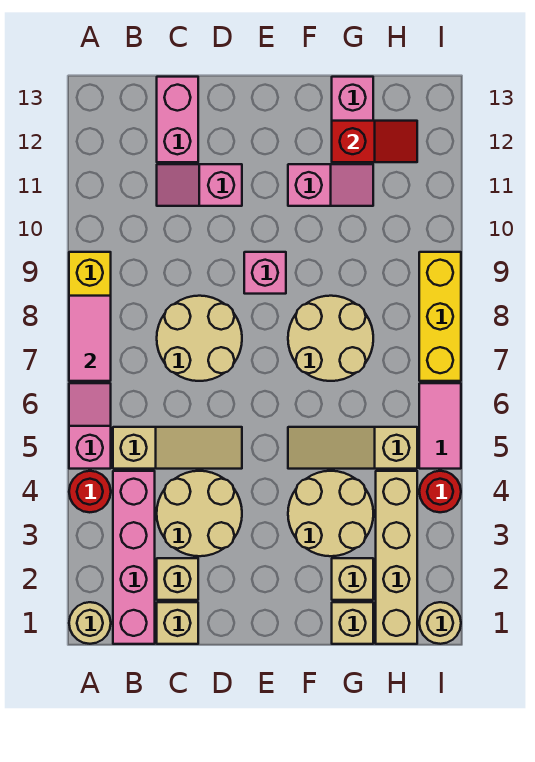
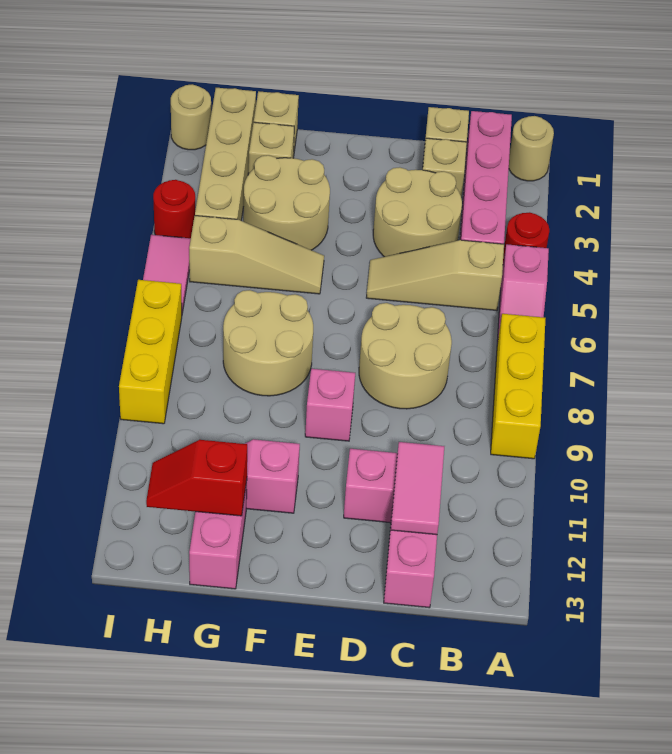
pink tile A7:A8 level 2 -> pink tile C11:C12 level 2

